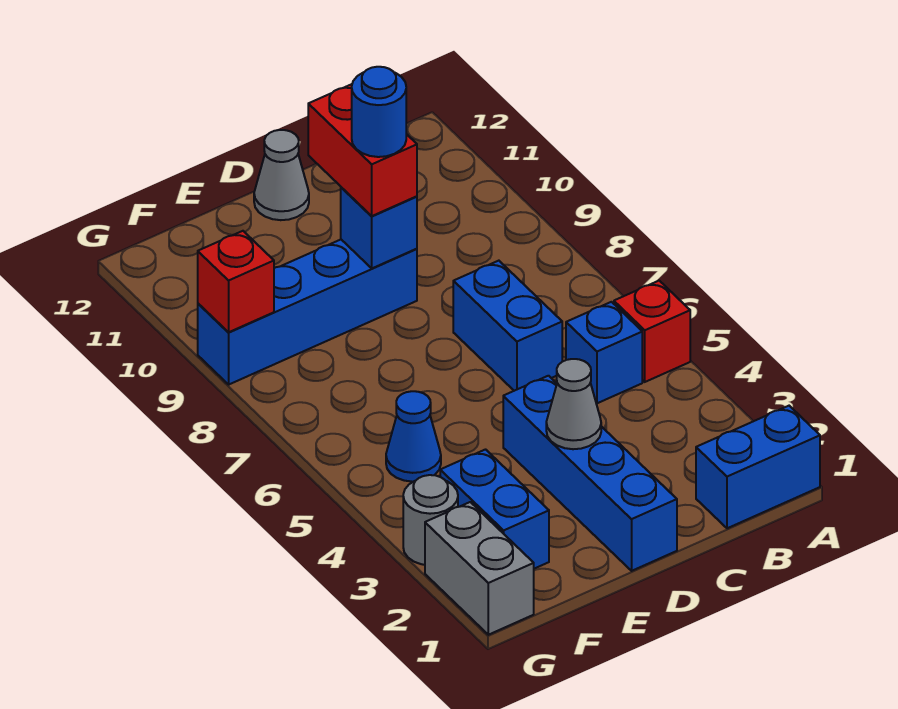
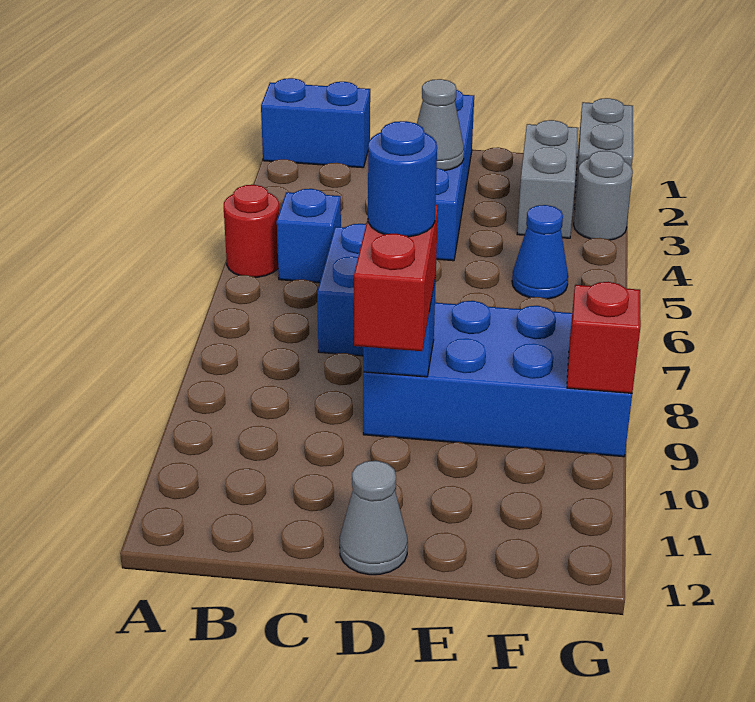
red brick A5 level 1 -> red round brick A5 level 1
blue brick D9:G9 level 1 -> blue brick D8:G9 level 1
blue brick F2:F3 level 1 -> grey brick F2:F3 level 1

